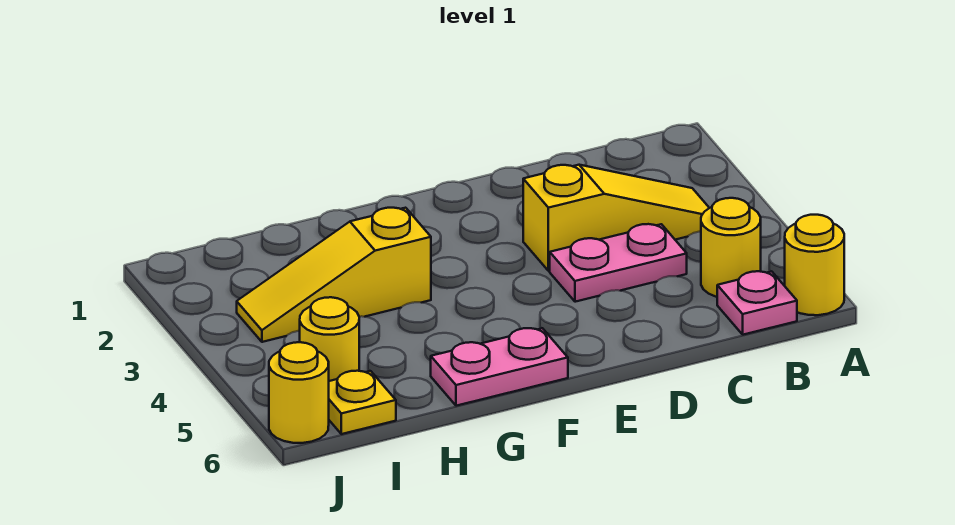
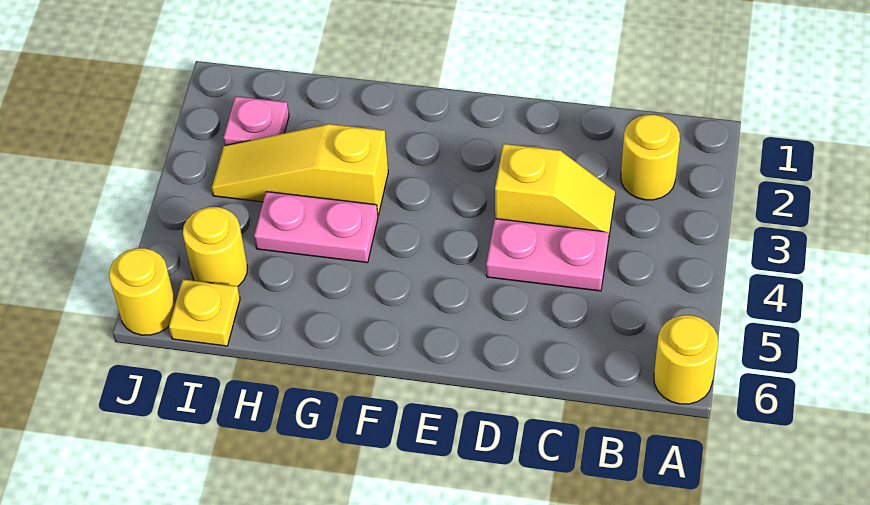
yellow slope B3:D3 level 1 top D -> yellow slope C3:D3 level 1 top D
yellow round brick B5 level 1 -> yellow round brick B2 level 1
pink plate B6 level 1 -> pink plate I2 level 1
pink plate F6:G6 level 1 -> pink plate G4:H4 level 1

